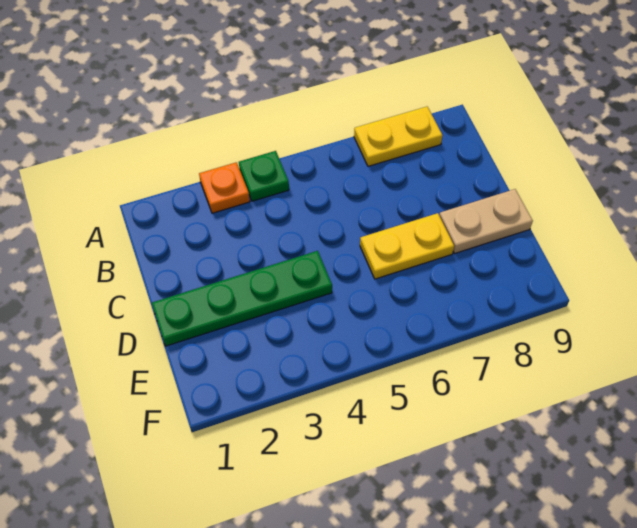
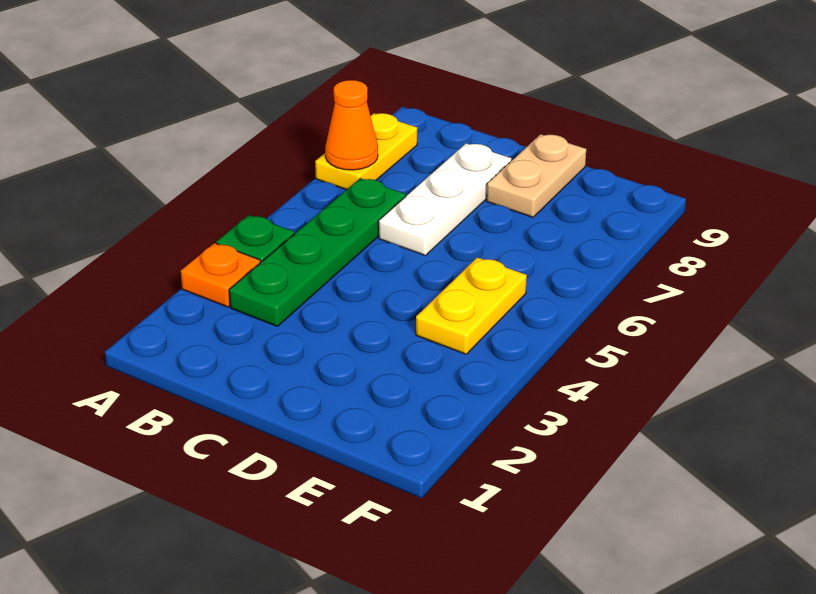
none -> orange cone A7 level 2
none -> white plate C6:C8 level 1
green plate D1:D4 level 1 -> green plate B3:B6 level 1
yellow plate D6:D7 level 1 -> yellow plate E4:E5 level 1

